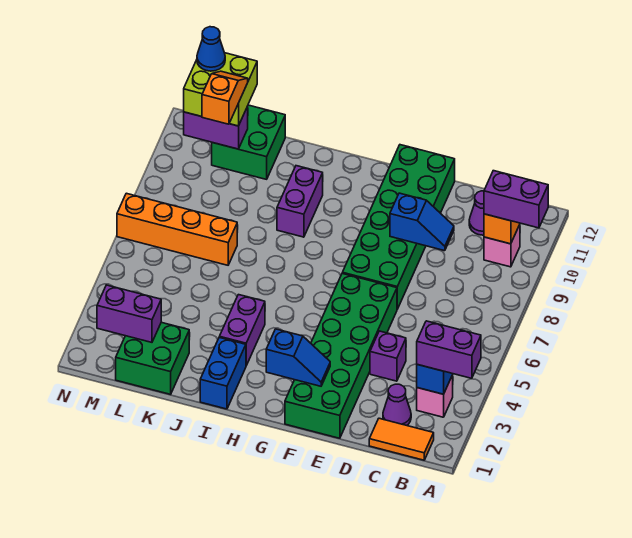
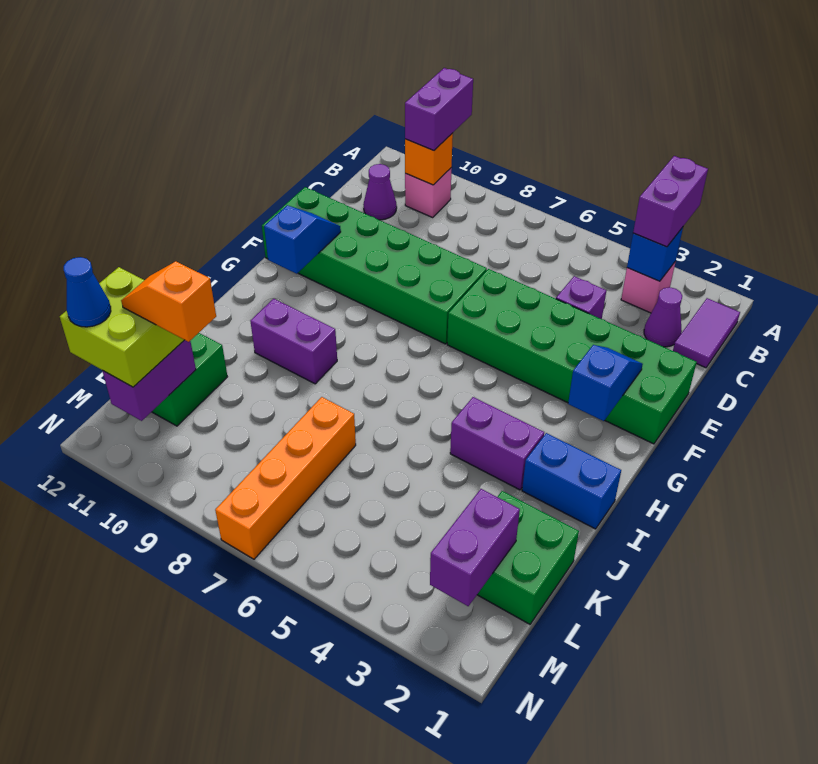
orange tile B1:C1 level 1 -> purple tile B1:C1 level 1
blue slope D9:E9 level 2 top E -> blue slope F11:G11 level 2 top G

